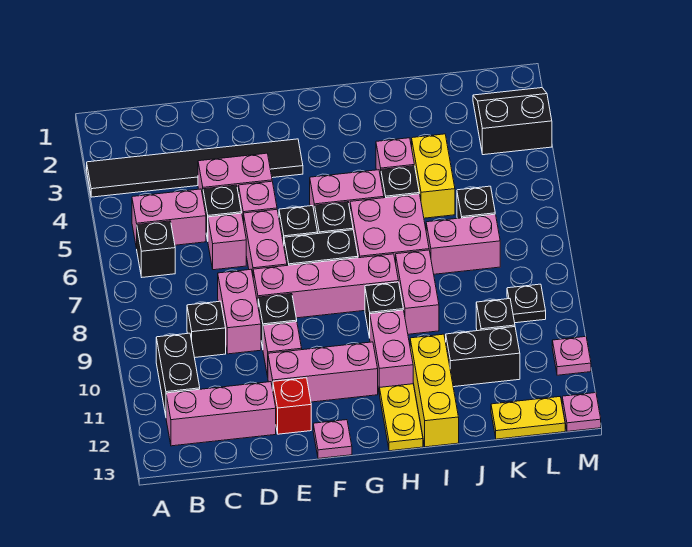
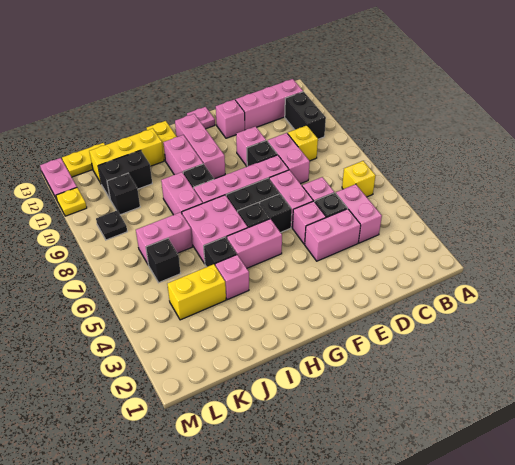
black tile A3:F3 level 1 -> none
pink brick B5:C5 level 1 -> pink brick C4:C5 level 1
black brick B6 level 1 -> yellow brick B6 level 1
black brick C9 level 1 -> yellow brick C9 level 1
pink brick E11:G11 level 1 -> pink brick G10:G12 level 1
red brick E12 level 1 -> pink brick E12 level 1
yellow brick I11:I13 level 1 -> yellow brick I12:K12 level 1
yellow brick J4:J5 level 1 -> yellow brick J4:K4 level 1
black slope L2:M3 level 1 top 3 -> none
pink plate M11 level 1 -> yellow plate M11 level 1
pink plate M13 level 1 -> pink plate M12:M13 level 1

